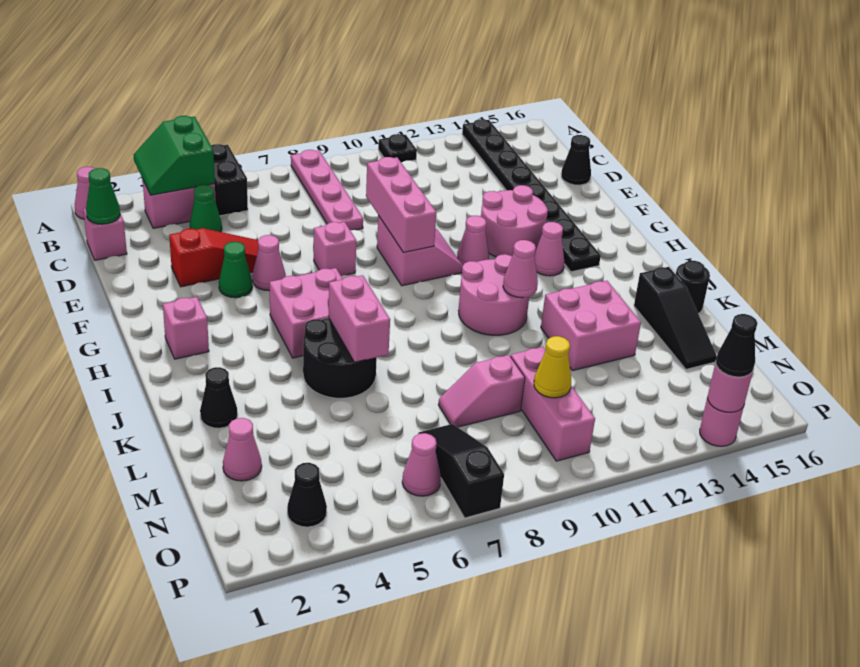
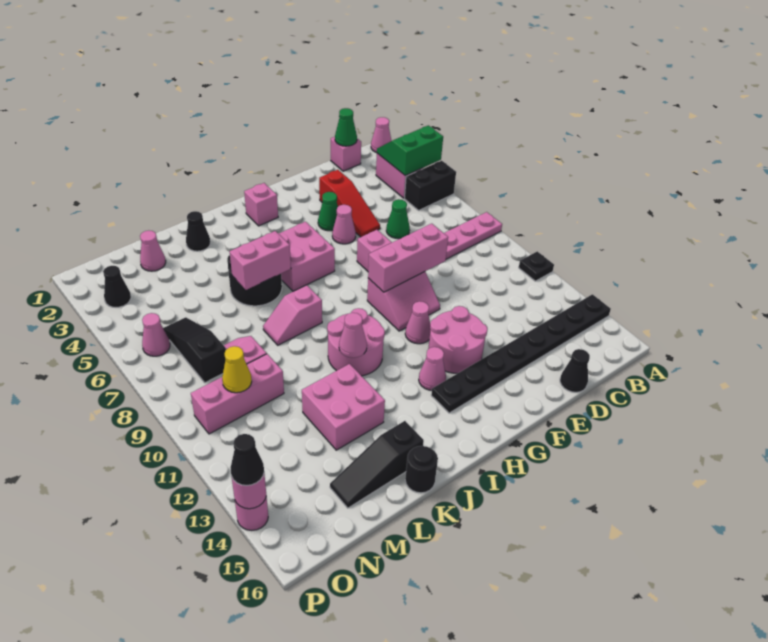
green cone C4 level 1 -> green cone D6 level 1
none -> pink slope J8:K8 level 1 top J
black slope N7:P7 level 1 top P -> black slope N6:N8 level 1 top 8

